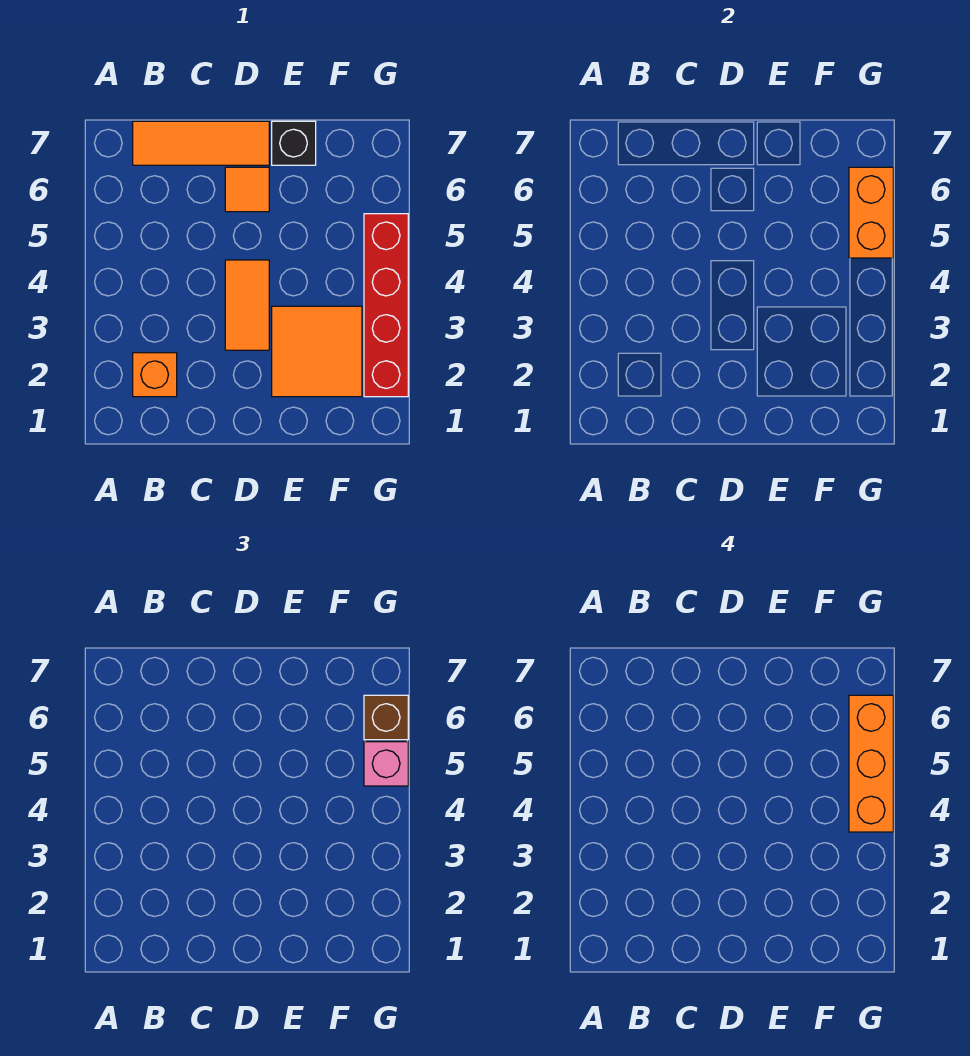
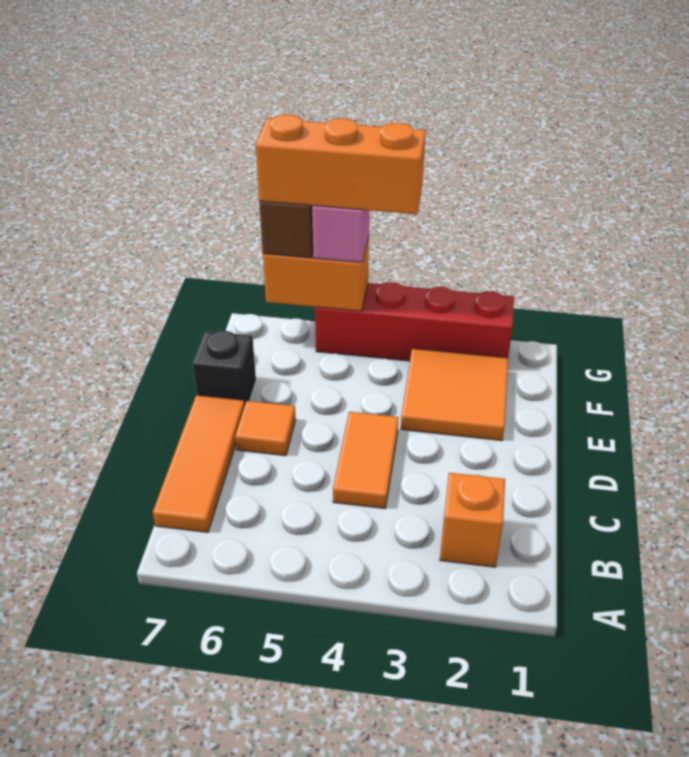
orange tile D3:D4 level 1 -> orange tile C4:D4 level 1

